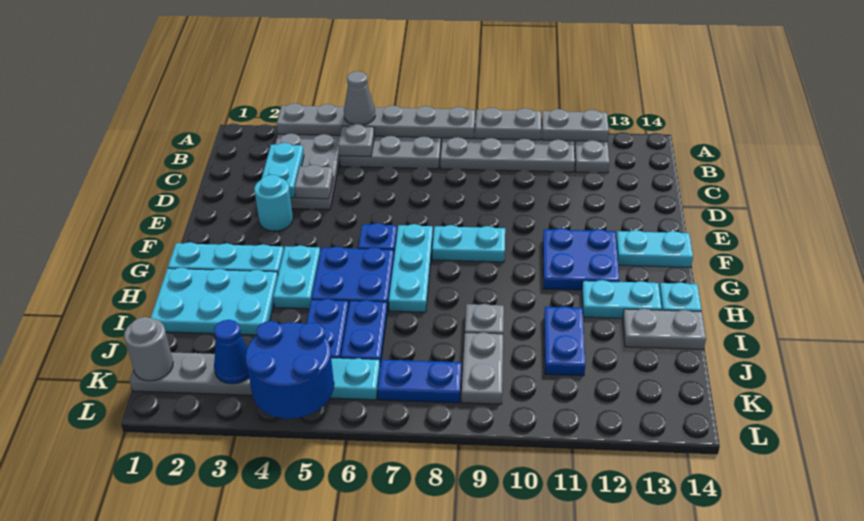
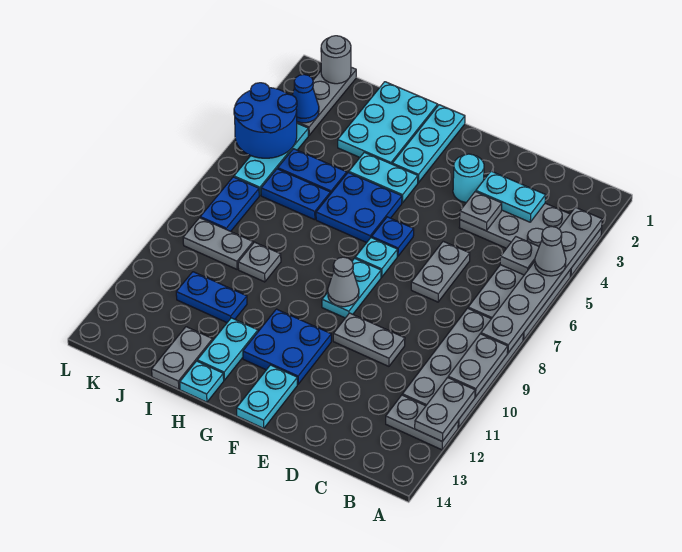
none -> grey plate D6:D7 level 1
none -> grey plate D10:E10 level 1
cyan plate F7:H7 level 1 -> cyan plate F7 level 1
none -> grey cone F9 level 2

